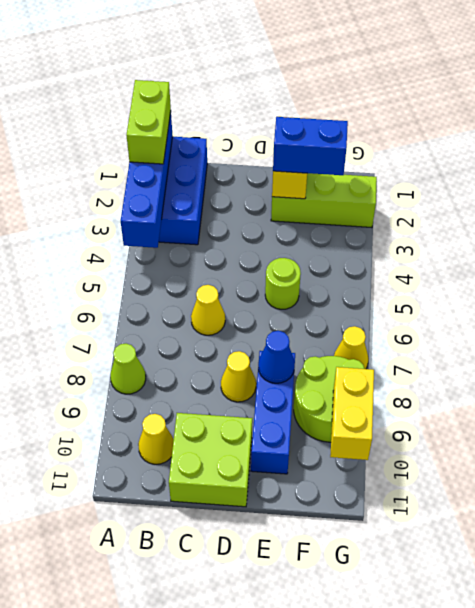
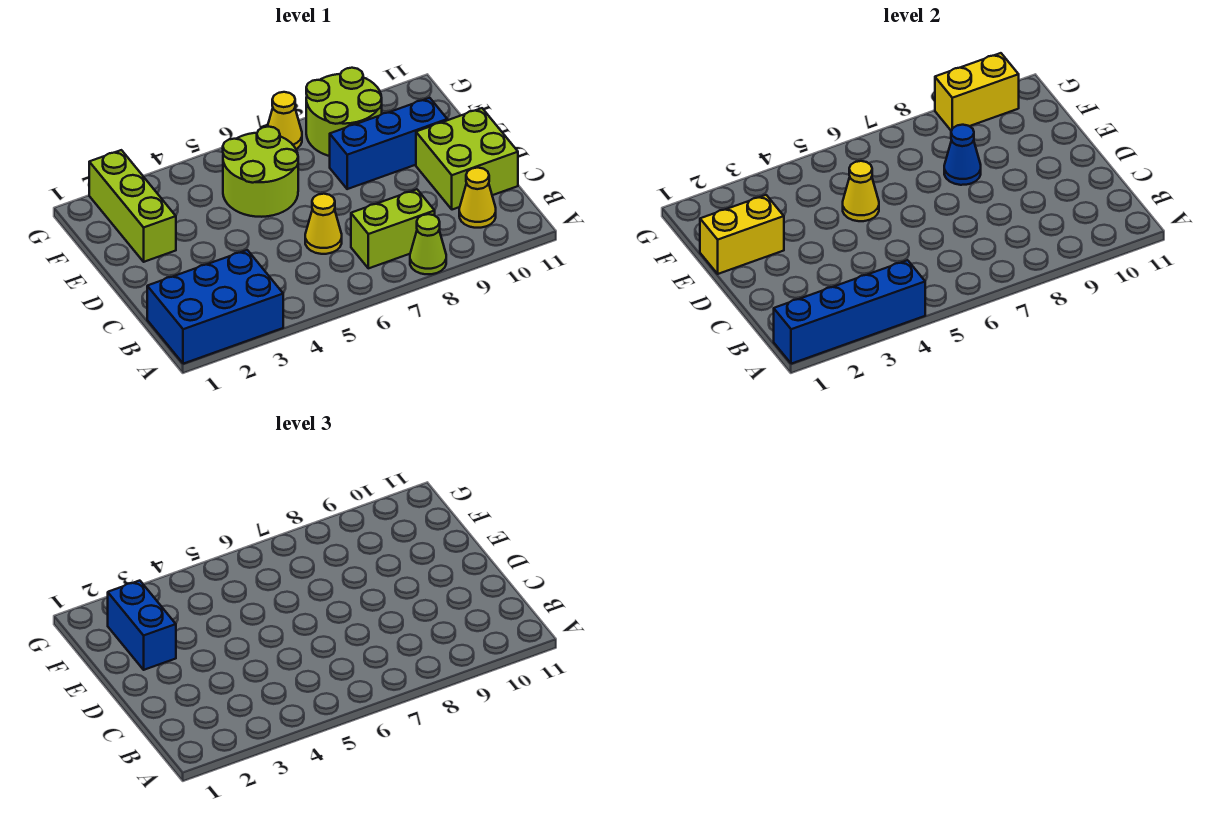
lime brick A1:A2 level 3 -> lime brick B7:B8 level 1
yellow cone D8 level 1 -> yellow cone E5 level 2
lime round brick E5 level 1 -> lime round brick E5:F6 level 1

